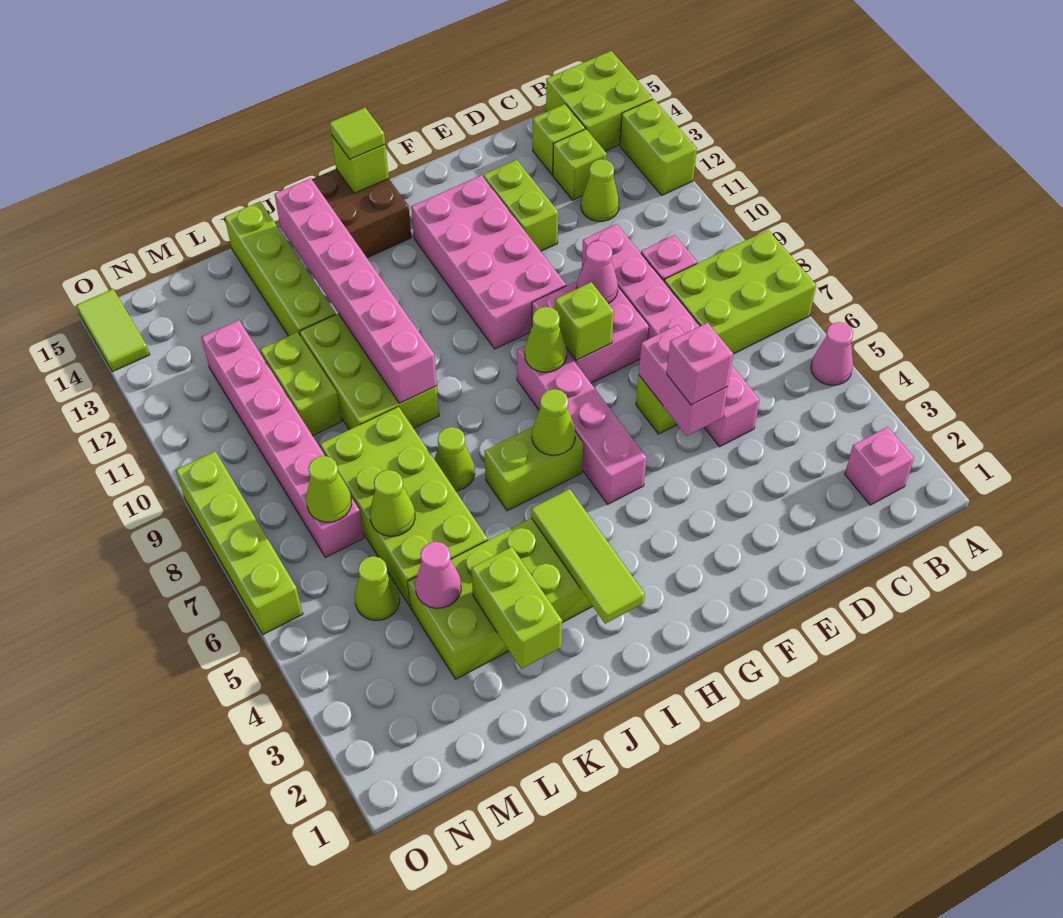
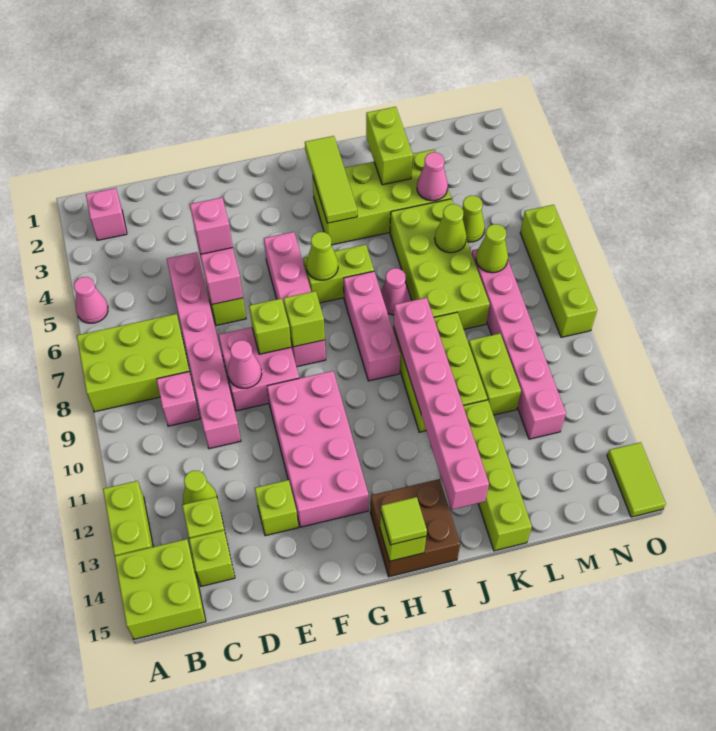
lime brick E12:E13 level 1 -> lime brick E13 level 1
lime cone G8 level 2 -> lime brick G8 level 2
none -> pink brick I7:I9 level 1
lime cone J7 level 1 -> pink cone J7 level 1

